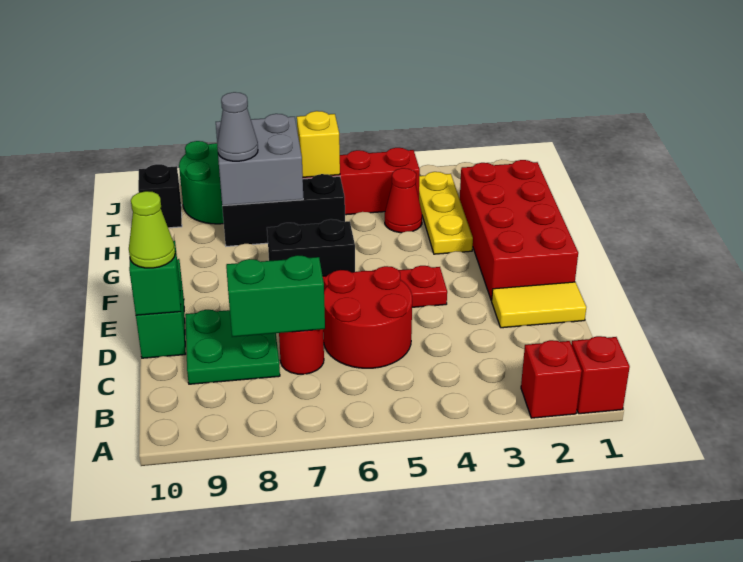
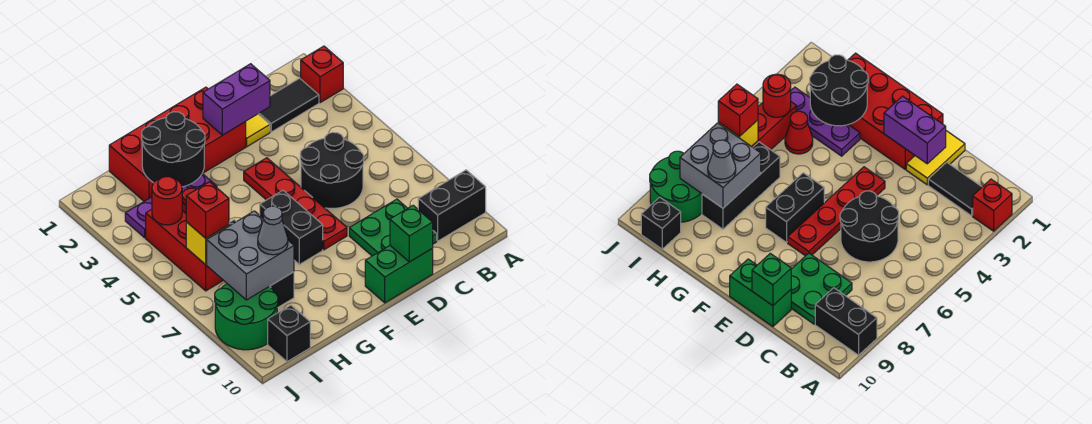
red brick A1 level 1 -> red brick I6 level 3
none -> black brick A9:B9 level 1
none -> black tile B2:C2 level 1
red round brick C5:D6 level 1 -> black round brick C5:D6 level 1
red round brick C7 level 1 -> red round brick I4 level 2
green brick C7:C8 level 2 -> none
none -> purple brick D2:E2 level 2
lime cone D10 level 3 -> none
none -> black round brick G2:H3 level 2
yellow plate G3:I3 level 1 -> purple plate G3:I3 level 1

